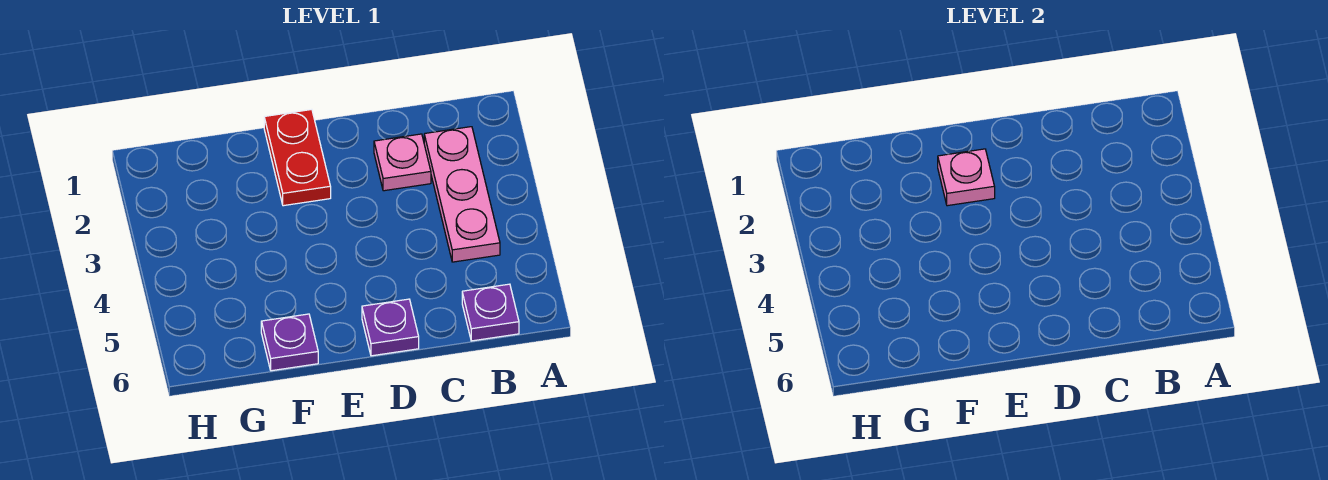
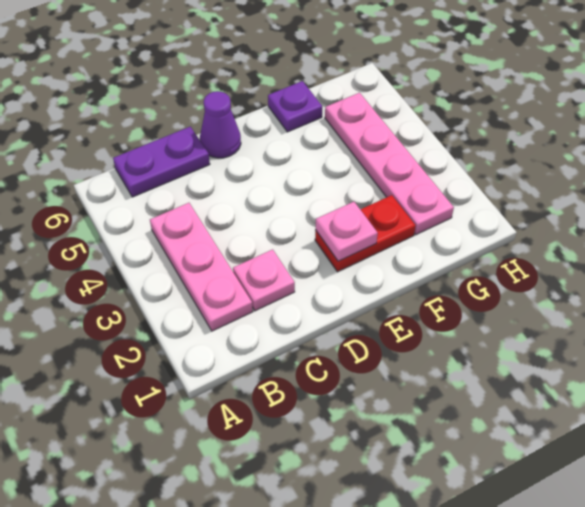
purple plate B6 level 1 -> purple plate B6:C6 level 1
purple plate D6 level 1 -> purple cone D6 level 1
red plate E1:E2 level 1 -> red plate E2:F2 level 1
none -> pink plate G2:G5 level 1

